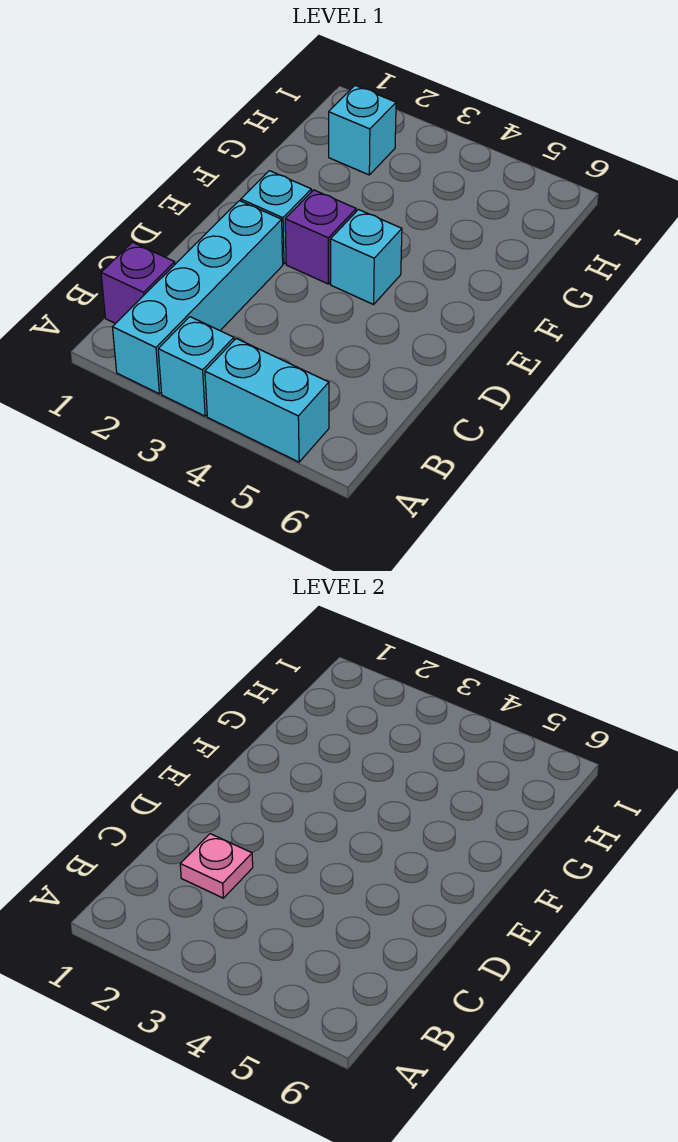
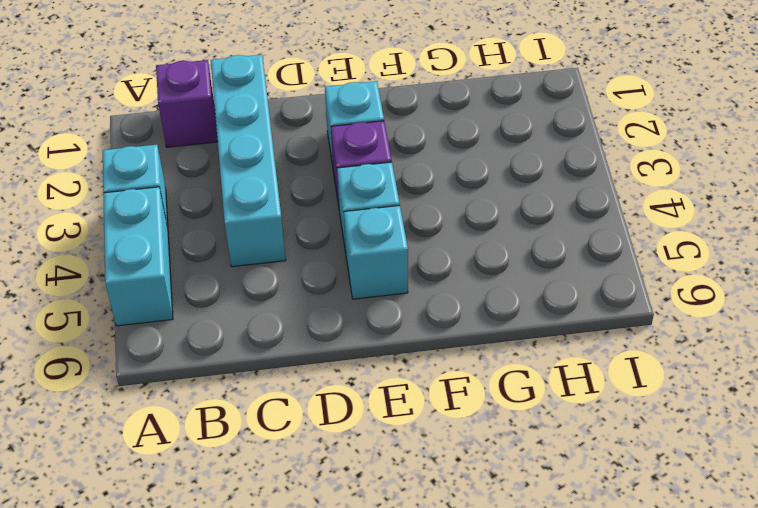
cyan brick A2:D2 level 1 -> cyan brick C1:C4 level 1
pink plate C2 level 2 -> none
cyan brick H2 level 1 -> cyan brick E5 level 1

